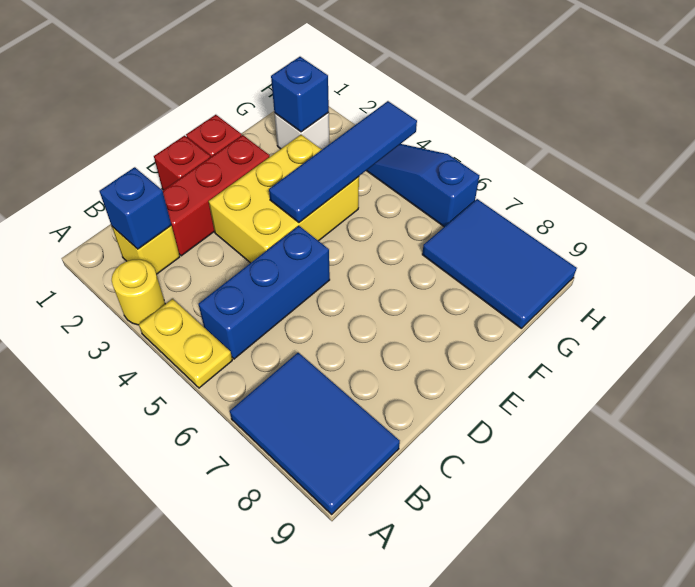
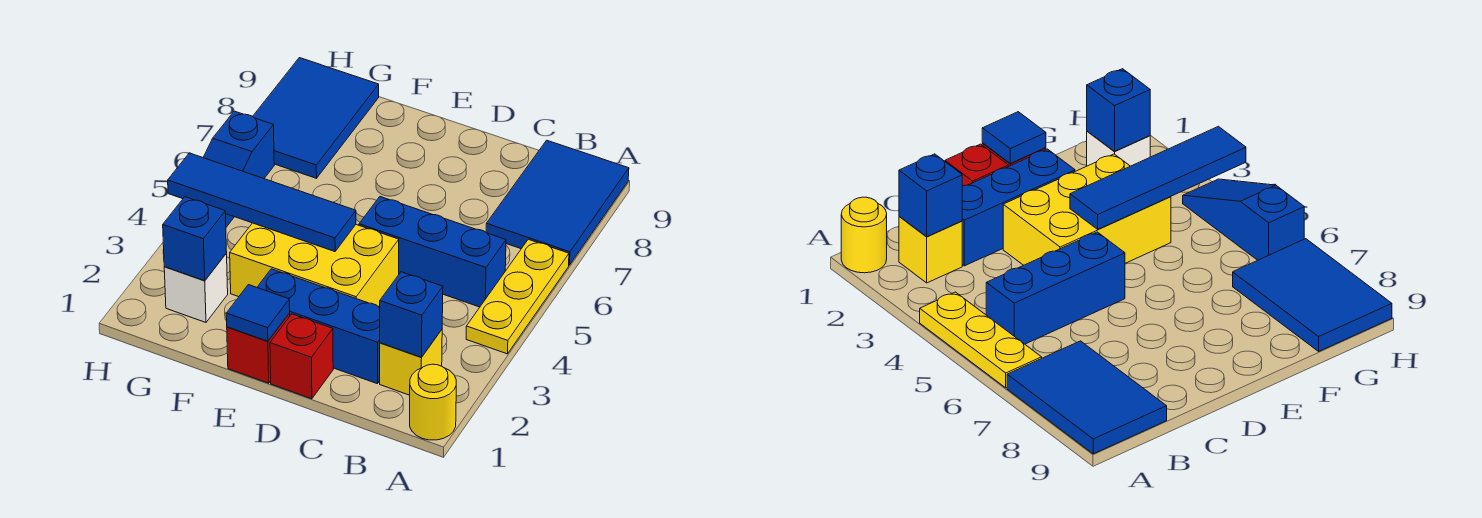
yellow round brick A3 level 1 -> yellow round brick A1 level 1
yellow plate A4:A5 level 1 -> yellow plate A4:A6 level 1
red brick C2:E2 level 1 -> blue brick C2:E2 level 1
none -> blue tile E1 level 2

